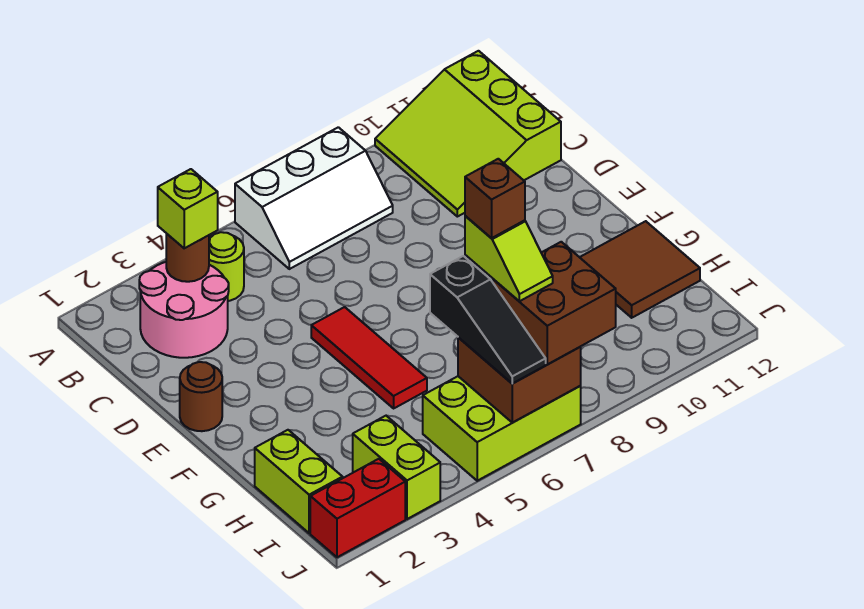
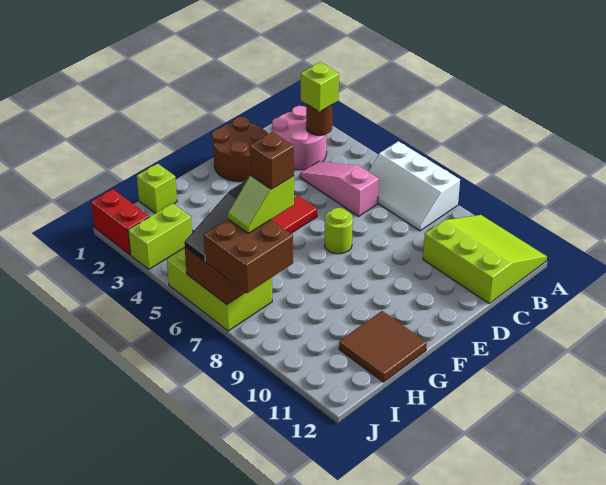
lime slope A10:C12 level 1 top 12 -> lime slope A10:C12 level 1 top C
lime round brick B4 level 1 -> lime round brick E7 level 1
none -> pink slope C4:C6 level 1 top 6
brown round brick E1 level 1 -> brown round brick D1:E2 level 1
lime brick H1:I1 level 1 -> lime brick H1 level 1

